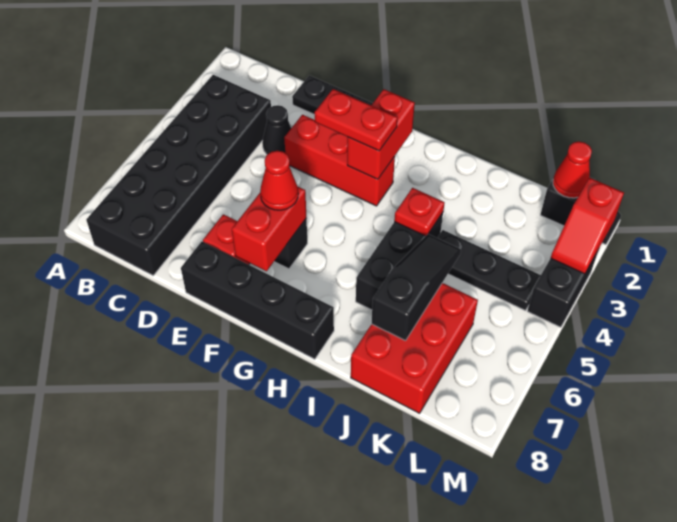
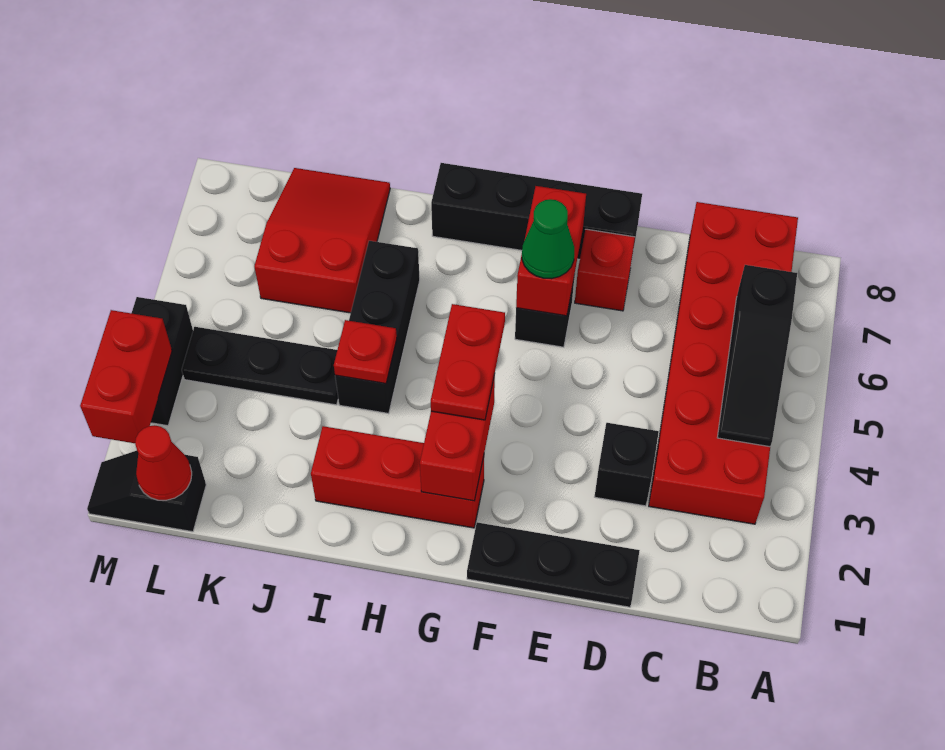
black brick B3:C8 level 1 -> red brick B3:C8 level 1
black cone D3 level 1 -> black brick D3 level 1
red brick E3:G3 level 1 -> red brick G2:I2 level 1
red plate F3:G3 level 3 -> red plate G3:G4 level 3
red cone F6 level 3 -> green cone F6 level 3
black slope J5:J7 level 2 top 7 -> black slope B4:B6 level 2 top 6
red brick J6:K8 level 1 -> red slope J6:K8 level 1 top 6
red slope M2:M3 level 2 top 2 -> red brick M2:M3 level 2

